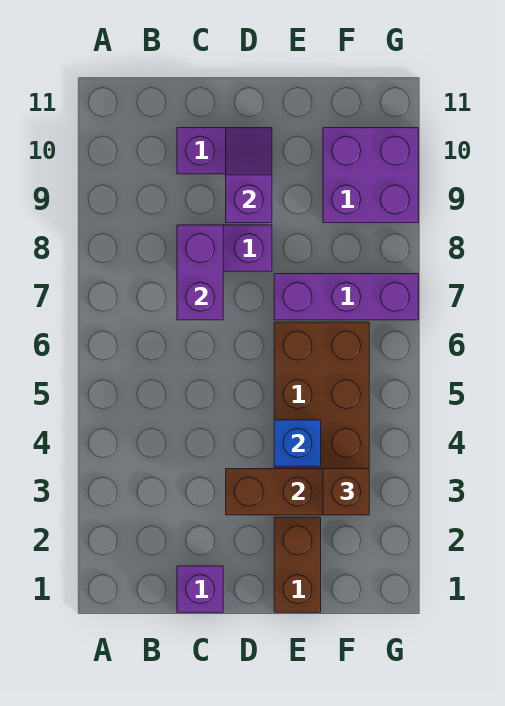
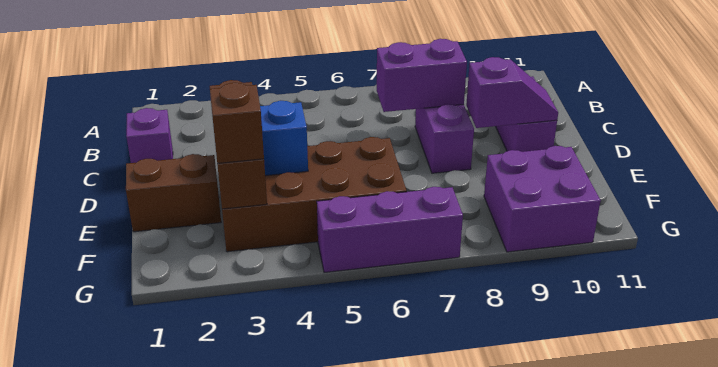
purple brick E7:G7 level 1 -> purple brick G5:G7 level 1

